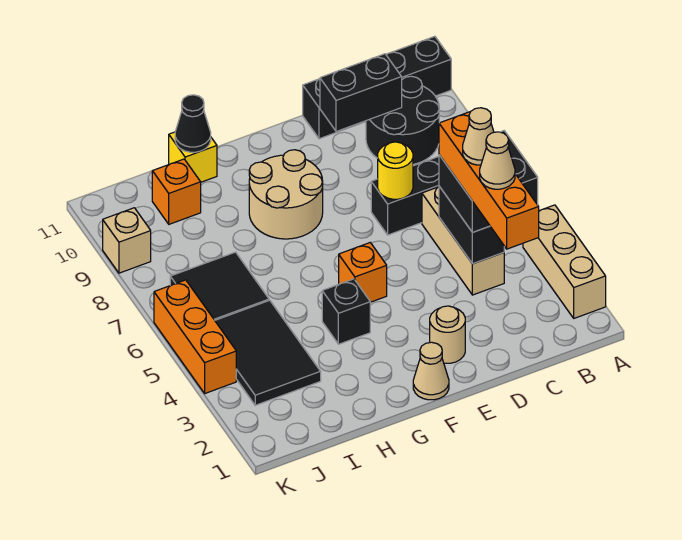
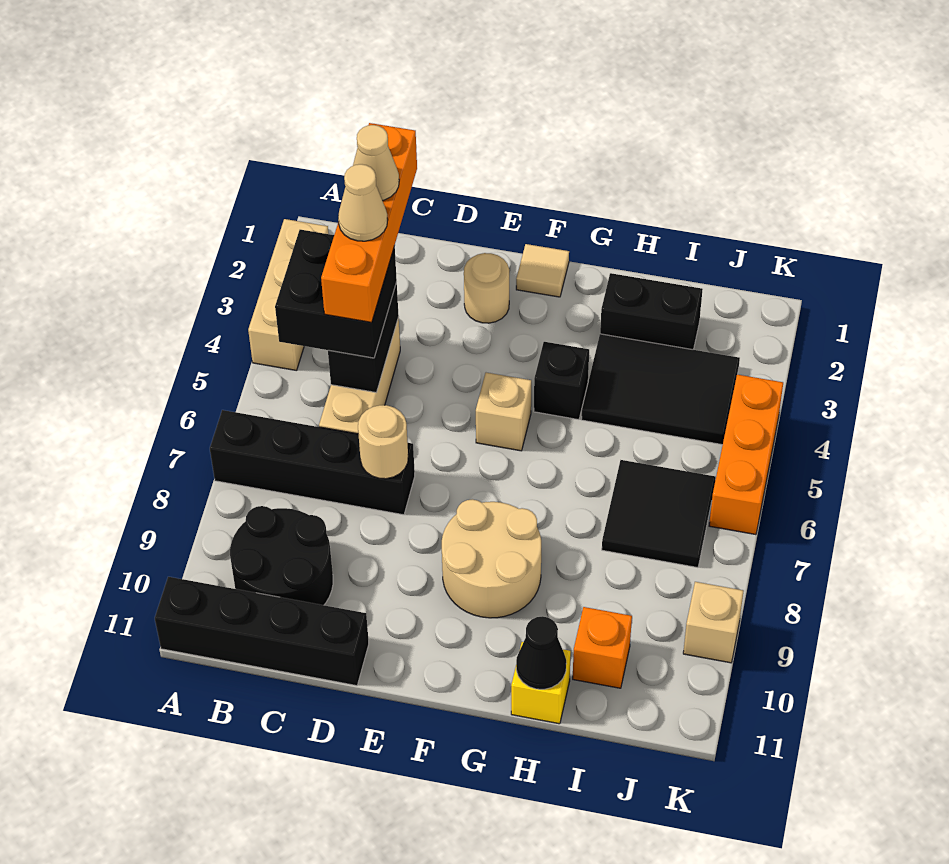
black brick C10:D10 level 2 -> black brick H2:I2 level 1
yellow round brick D7 level 2 -> tan round brick D7 level 2
tan cone F1 level 1 -> tan tile F1 level 1
orange brick F5 level 1 -> tan brick F5 level 1
black tile I3:J5 level 1 -> black tile H3:J4 level 1

